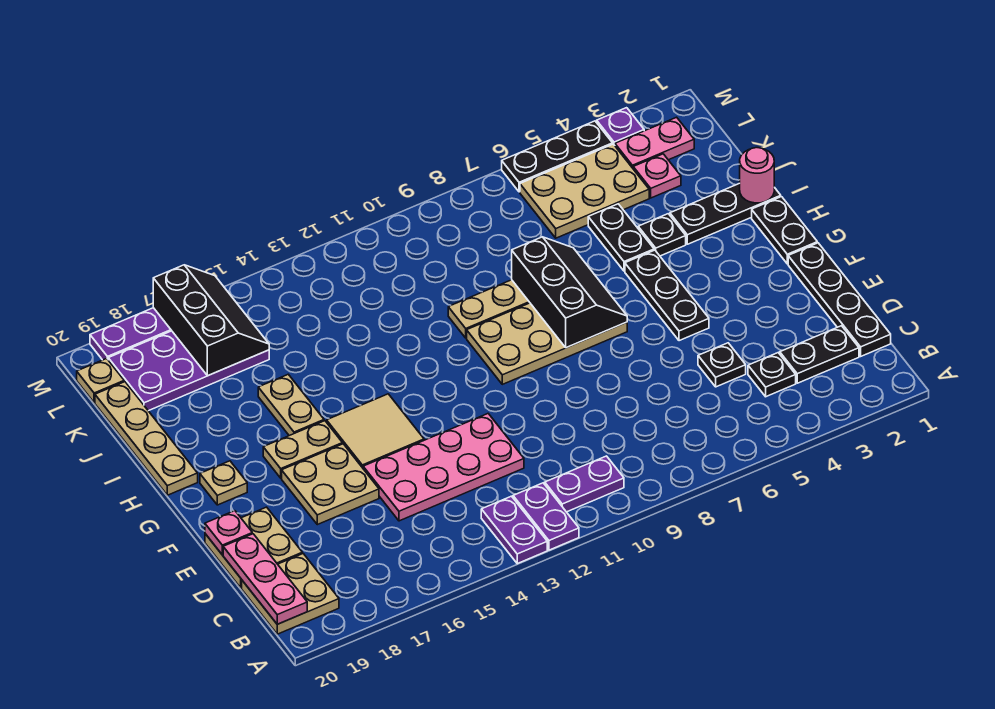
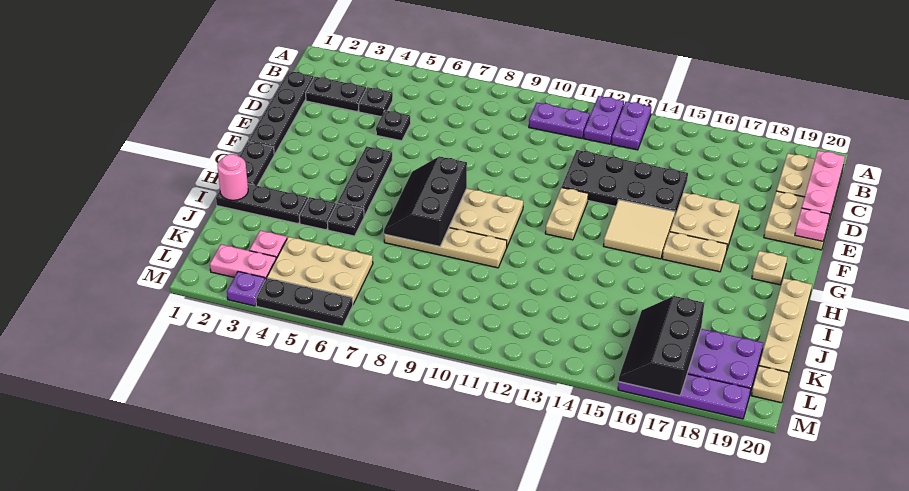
pink plate D12:E15 level 1 -> black plate D12:E15 level 1
tan plate H16:I16 level 1 -> tan plate F12:G12 level 1
black plate I5:J5 level 1 -> black plate I5 level 1

